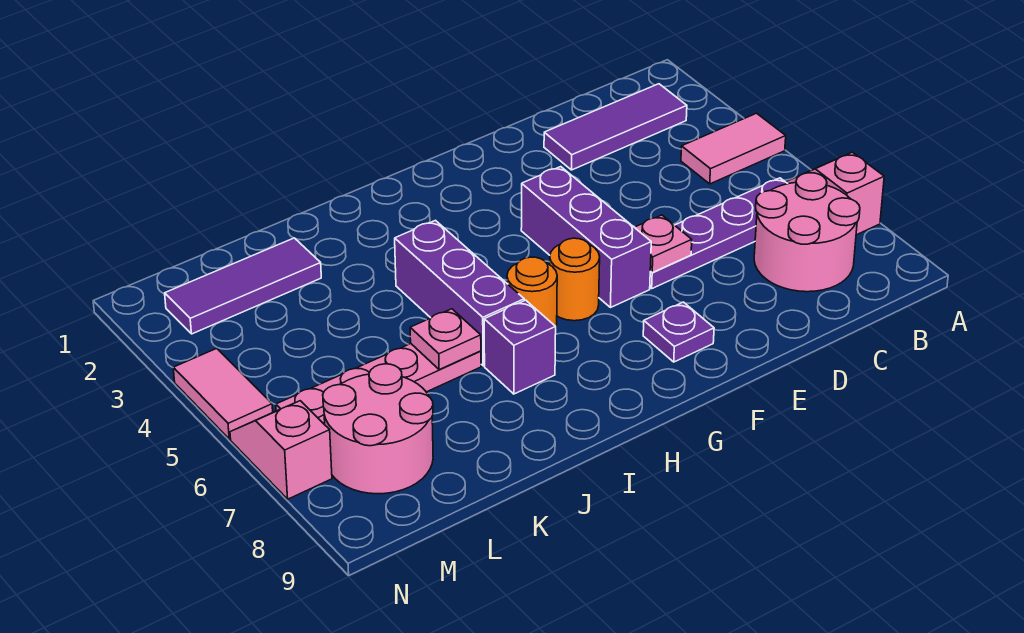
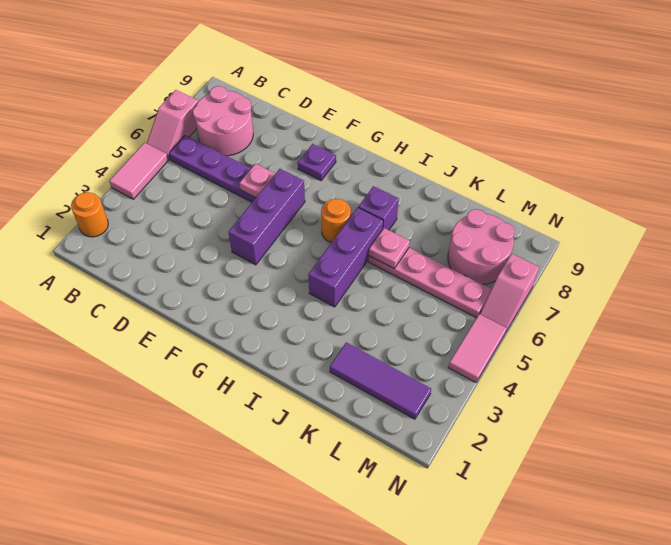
pink tile A4:B4 level 1 -> pink tile A4:A5 level 1
purple tile B2:D2 level 1 -> none
orange round brick G6 level 1 -> orange round brick A2 level 1

